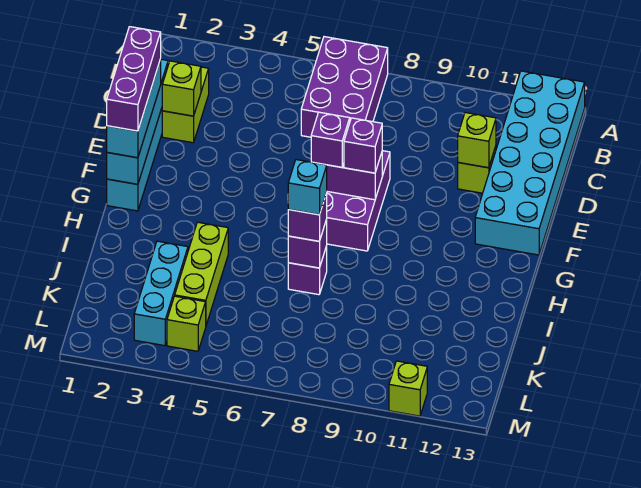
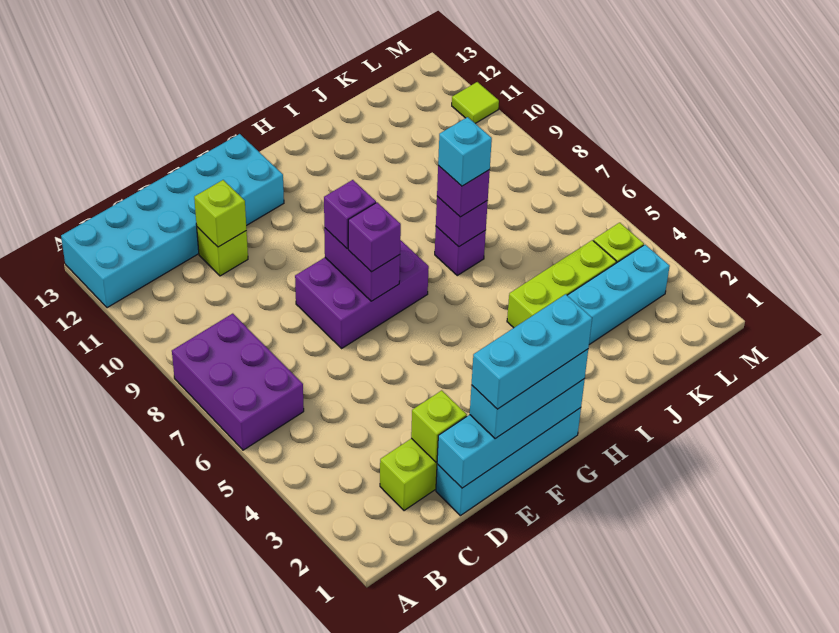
purple brick A6:C7 level 1 -> purple brick A6:B8 level 1
purple brick E1:G1 level 4 -> cyan brick E1:G1 level 4
lime brick M11 level 1 -> lime tile M11 level 1

